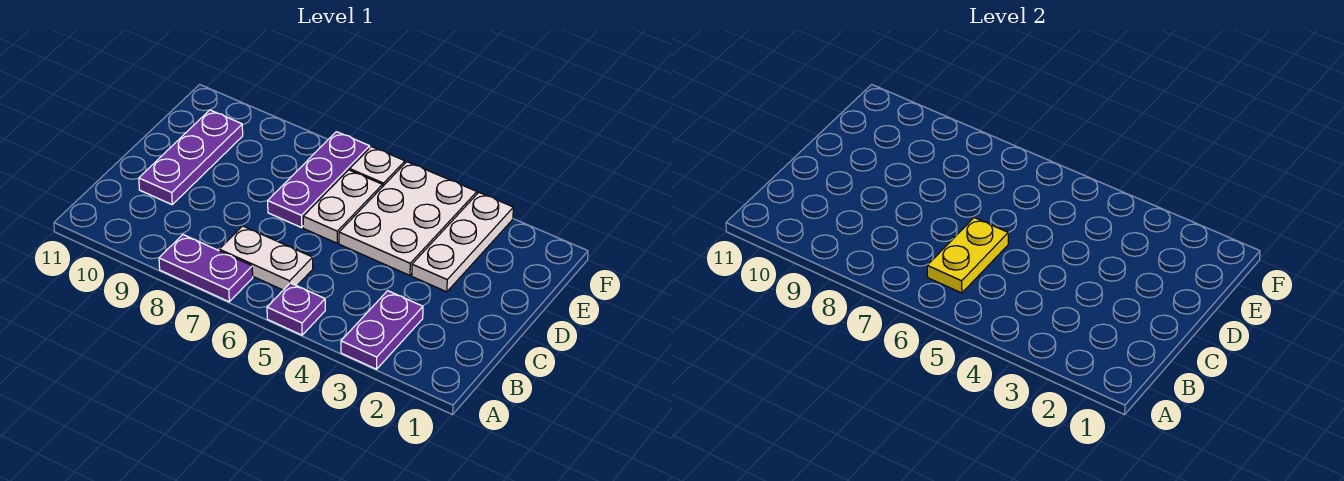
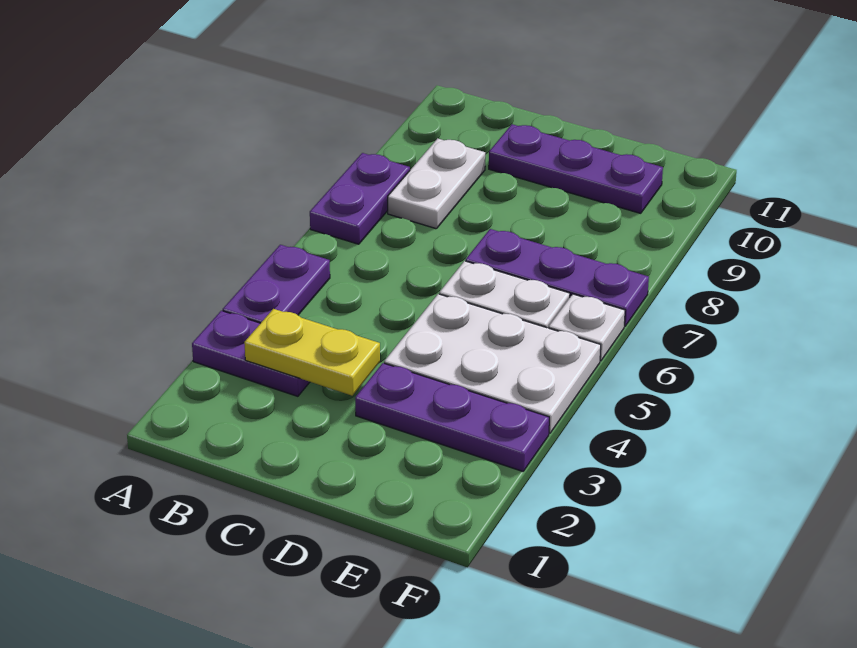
purple plate A5 level 1 -> purple plate A4:A5 level 1
white plate B6:B7 level 1 -> white plate B8:B9 level 1
yellow plate B6:C6 level 2 -> yellow plate B3:C3 level 2
white plate D3:F3 level 1 -> purple plate D3:F3 level 1

